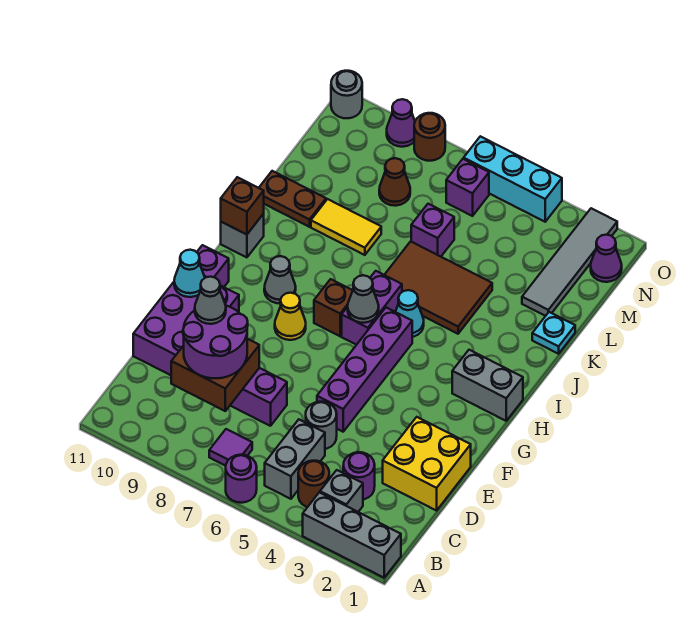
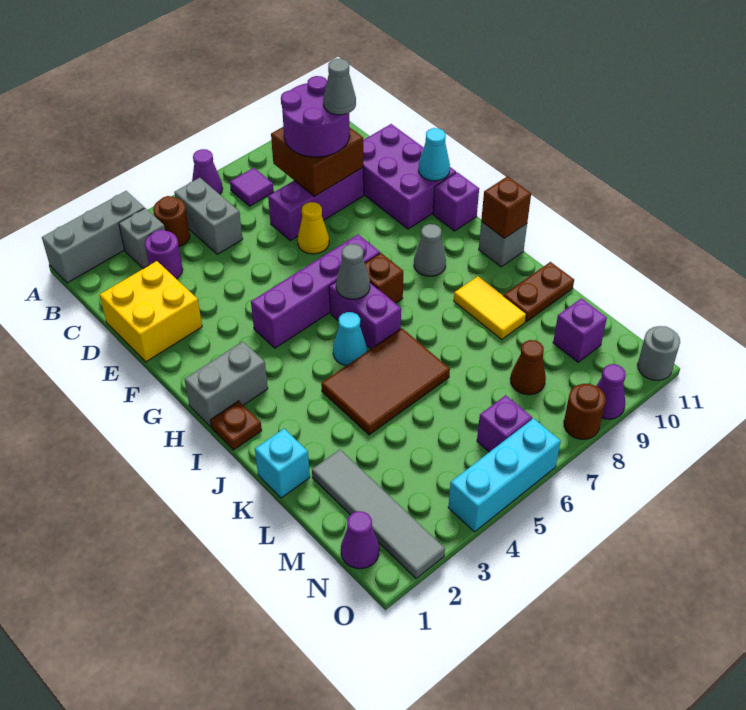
purple round brick A6 level 1 -> purple cone A6 level 1
grey round brick D5 level 1 -> none
purple brick E5:H5 level 1 -> purple brick G4:G7 level 1
yellow cone G8 level 1 -> yellow cone E7 level 1
none -> brown plate I1 level 1
cyan plate K1 level 1 -> cyan brick K1 level 1
yellow tile K8:K9 level 1 -> yellow tile J9:K9 level 1
purple brick L6 level 1 -> purple brick M10 level 1

